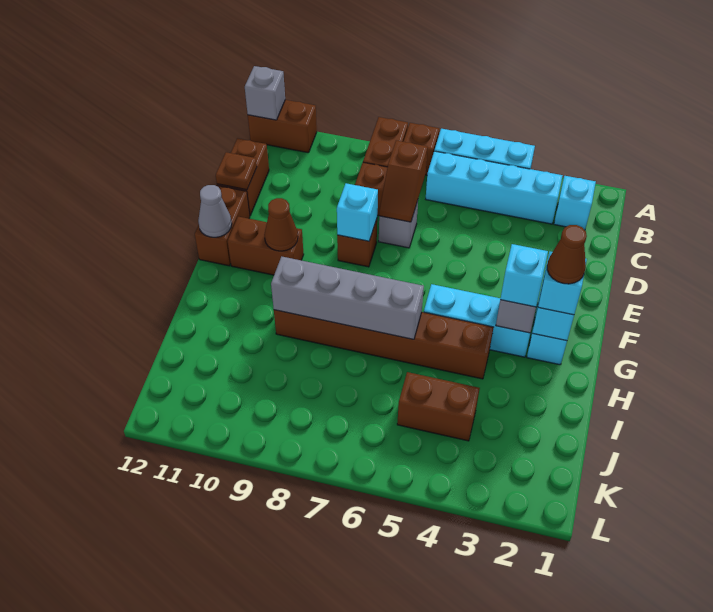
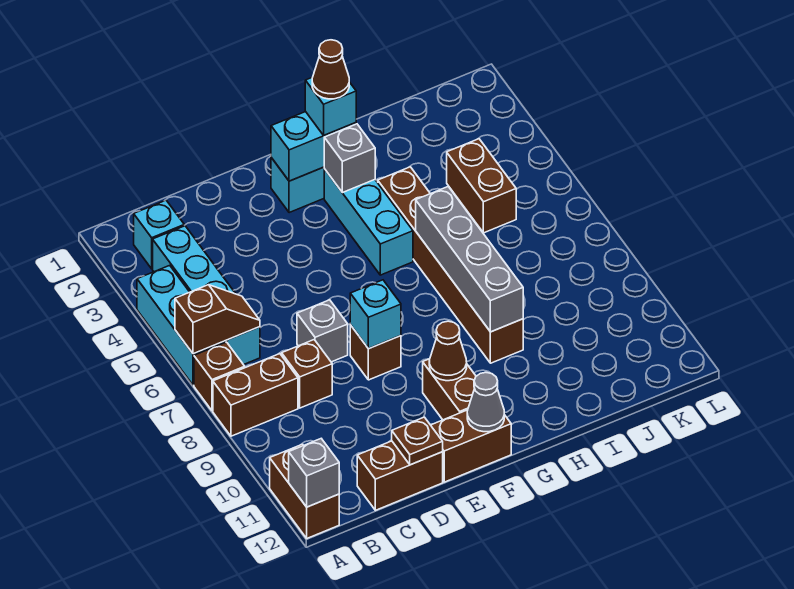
brown slope C7:D7 level 2 top C -> brown slope A6:B6 level 2 top A
cyan brick G3 level 3 -> none

